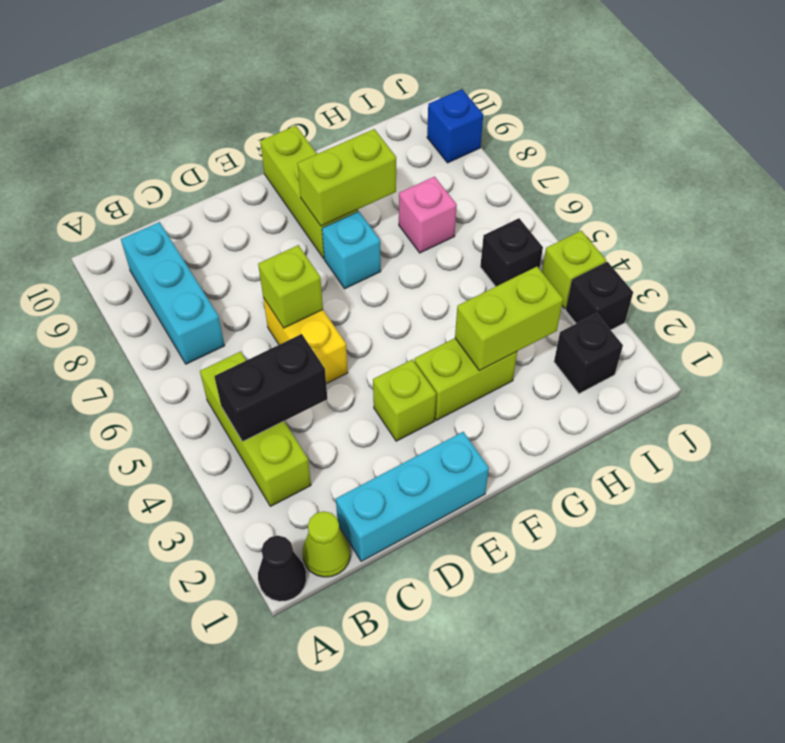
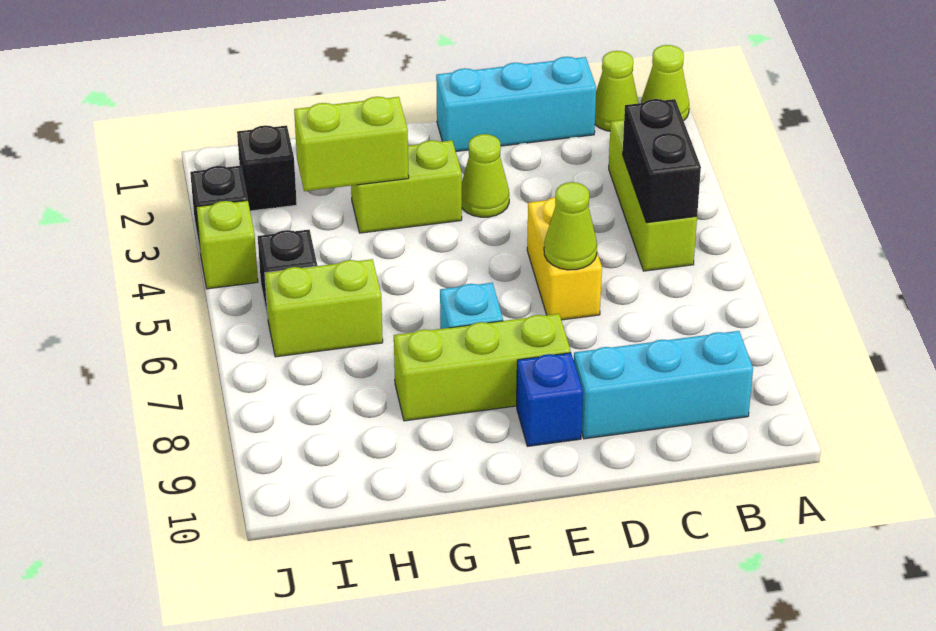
black cone A1 level 1 -> lime cone A1 level 1
black brick B4:C4 level 2 -> black brick B4:B5 level 2
cyan brick B7:B9 level 1 -> cyan brick B9:D9 level 1
lime brick D6 level 2 -> lime cone D6 level 2
lime brick E3 level 1 -> lime cone E3 level 1
lime brick F8:F10 level 1 -> lime brick E8:G8 level 1
lime brick F8:G8 level 2 -> lime brick H6:I6 level 1
pink brick H7 level 1 -> none
blue brick J9 level 1 -> blue brick E9 level 1

